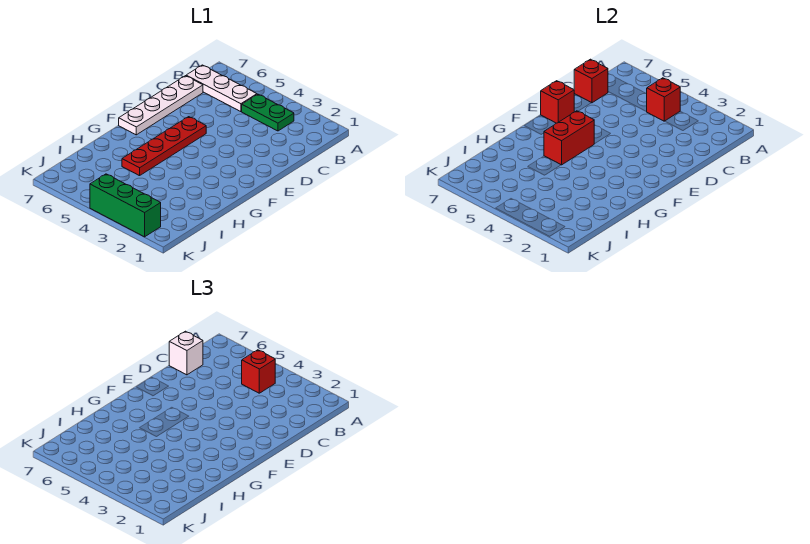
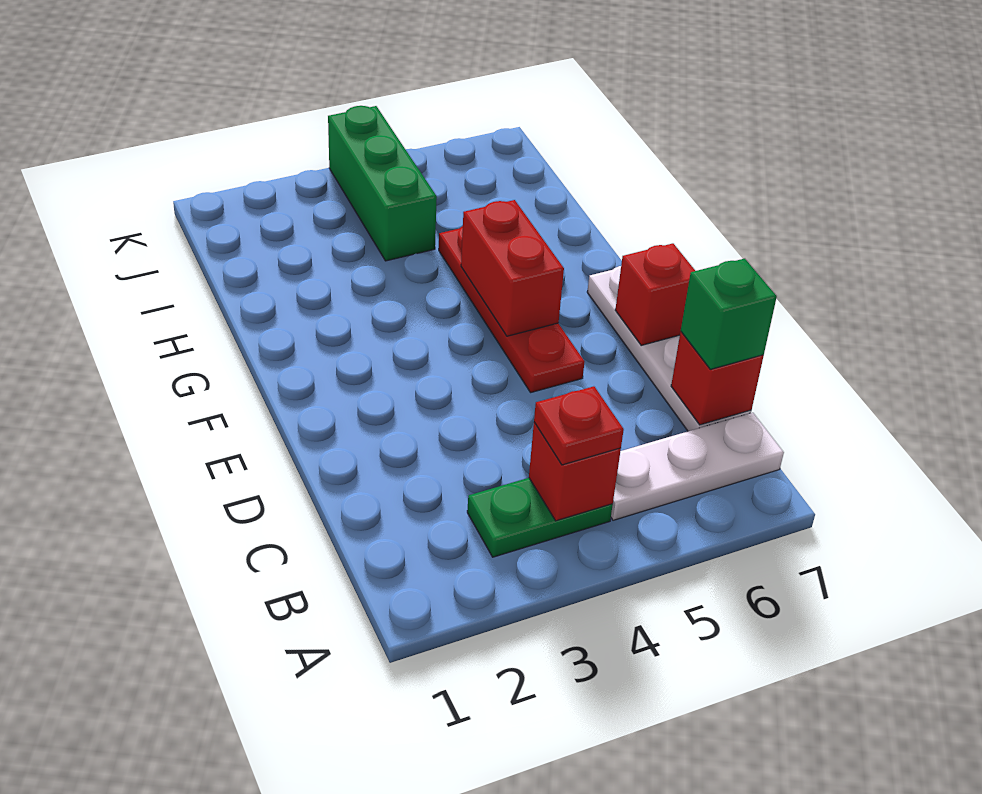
red brick B4 level 3 -> red plate B4 level 3
white brick C7 level 3 -> green brick C7 level 3
green brick K2:K4 level 1 -> green brick I4:K4 level 1

